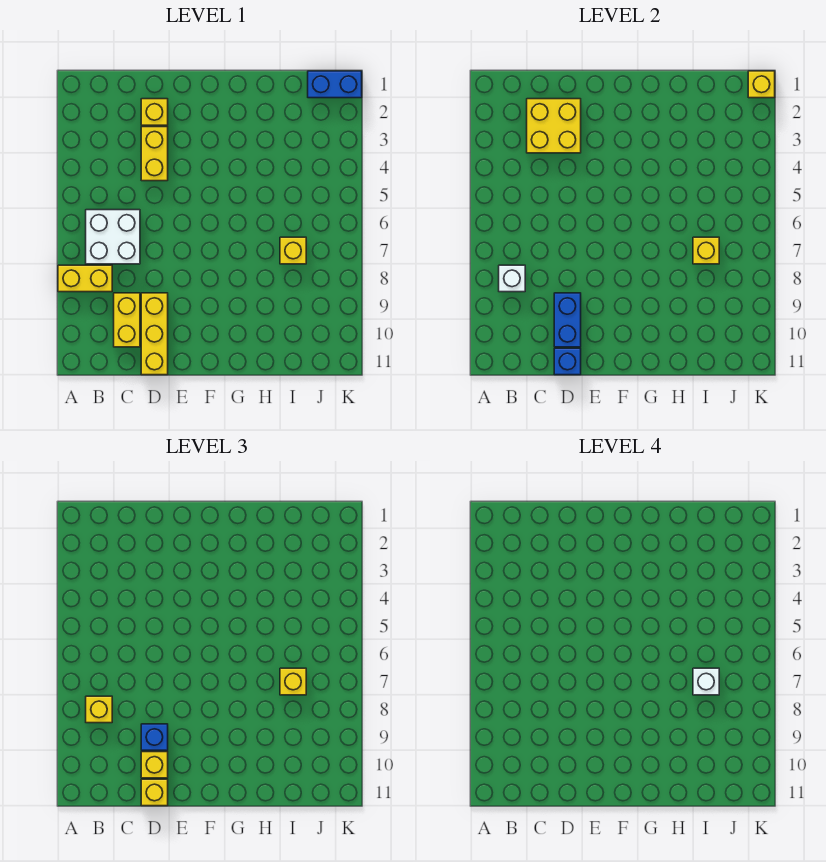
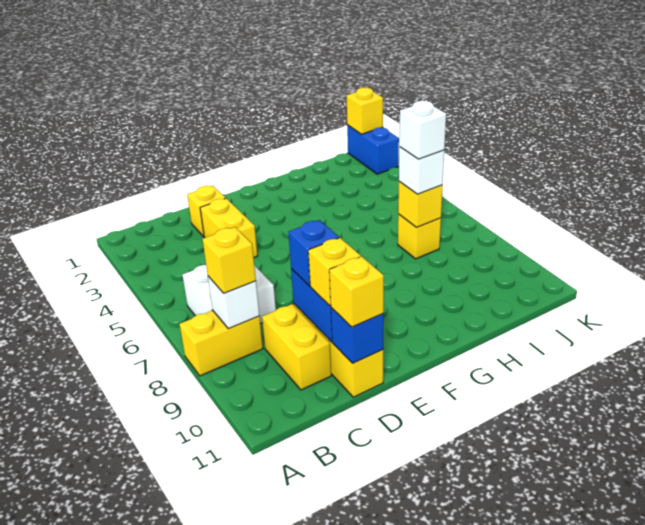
yellow brick C2:D3 level 2 -> none
yellow brick I7 level 3 -> white brick I7 level 3
blue brick J1:K1 level 1 -> blue brick K1:K2 level 1

